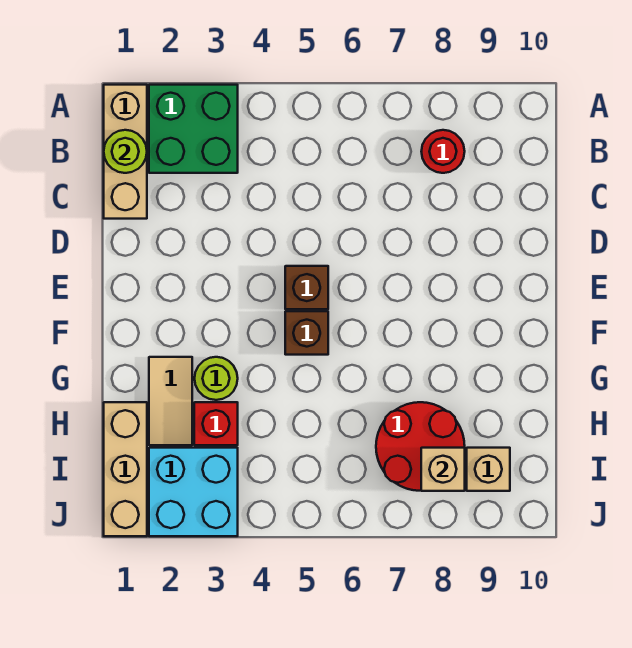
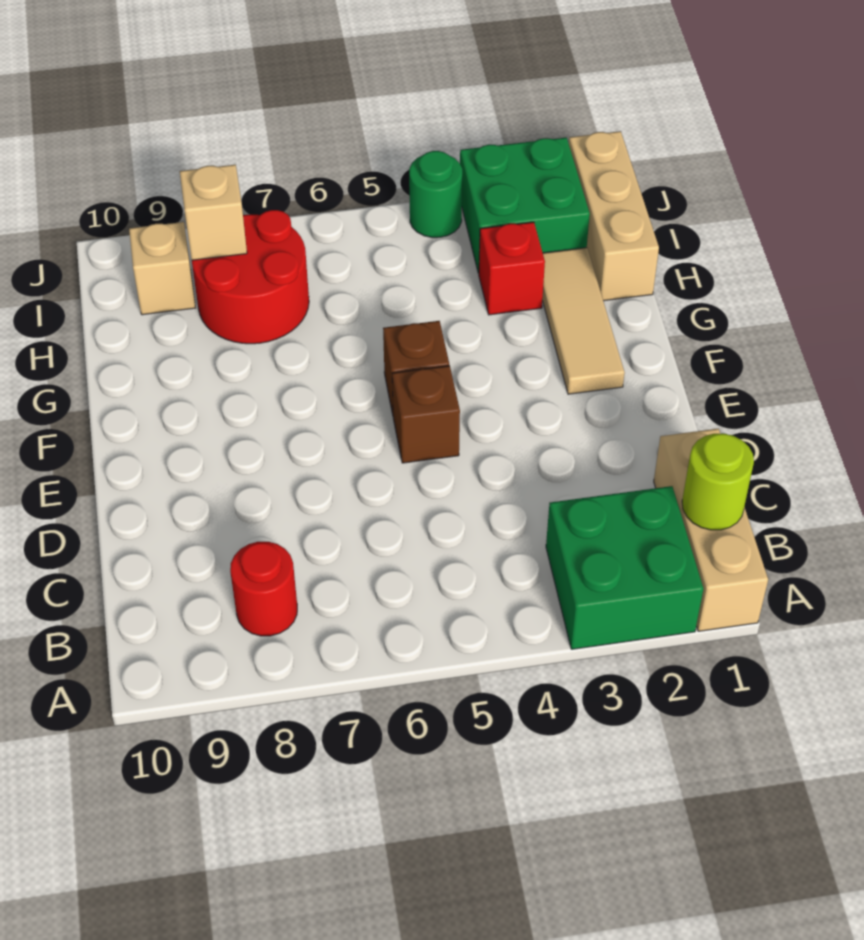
tan tile G2:H2 level 1 -> tan tile F2:H2 level 1
lime round brick G3 level 1 -> none
cyan brick I2:J3 level 1 -> green brick I2:J3 level 1
none -> green round brick J4 level 1

